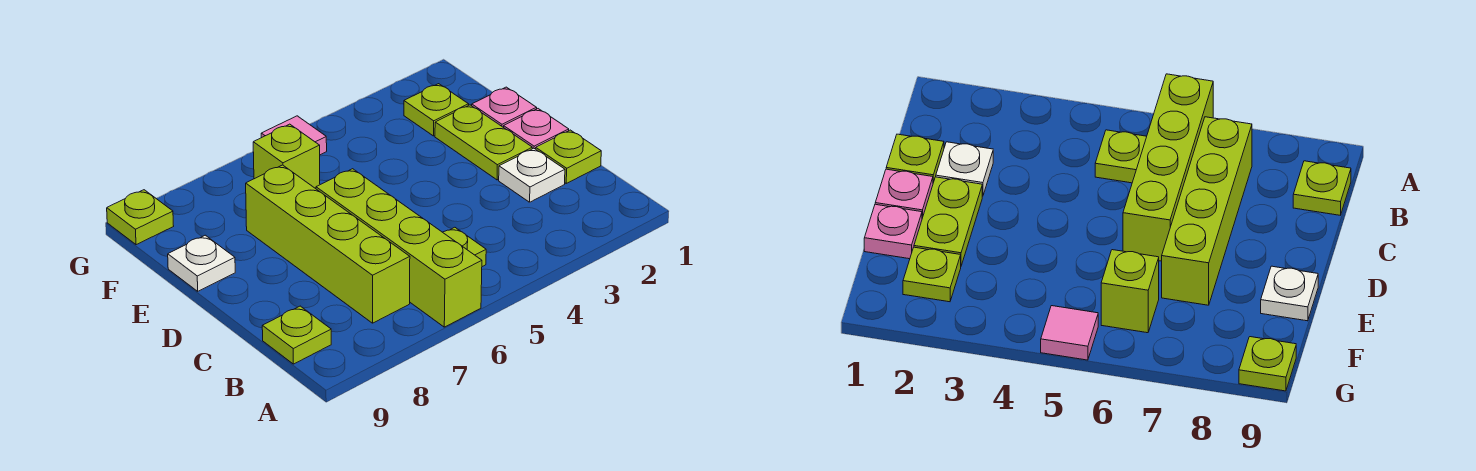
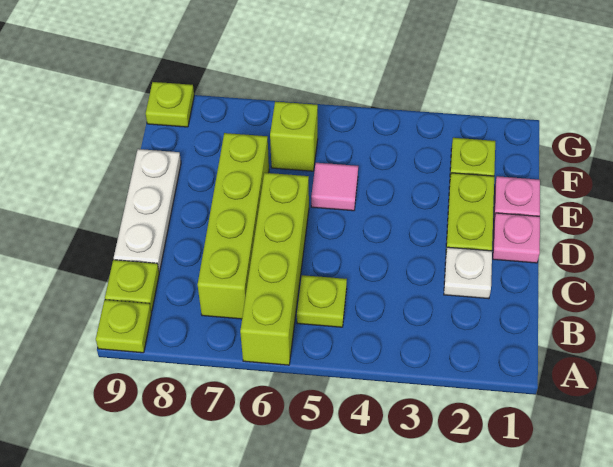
lime plate C1 level 1 -> lime plate A9 level 1
white plate E9 level 1 -> white plate C9:E9 level 1
pink tile G5 level 1 -> pink tile E5 level 1

